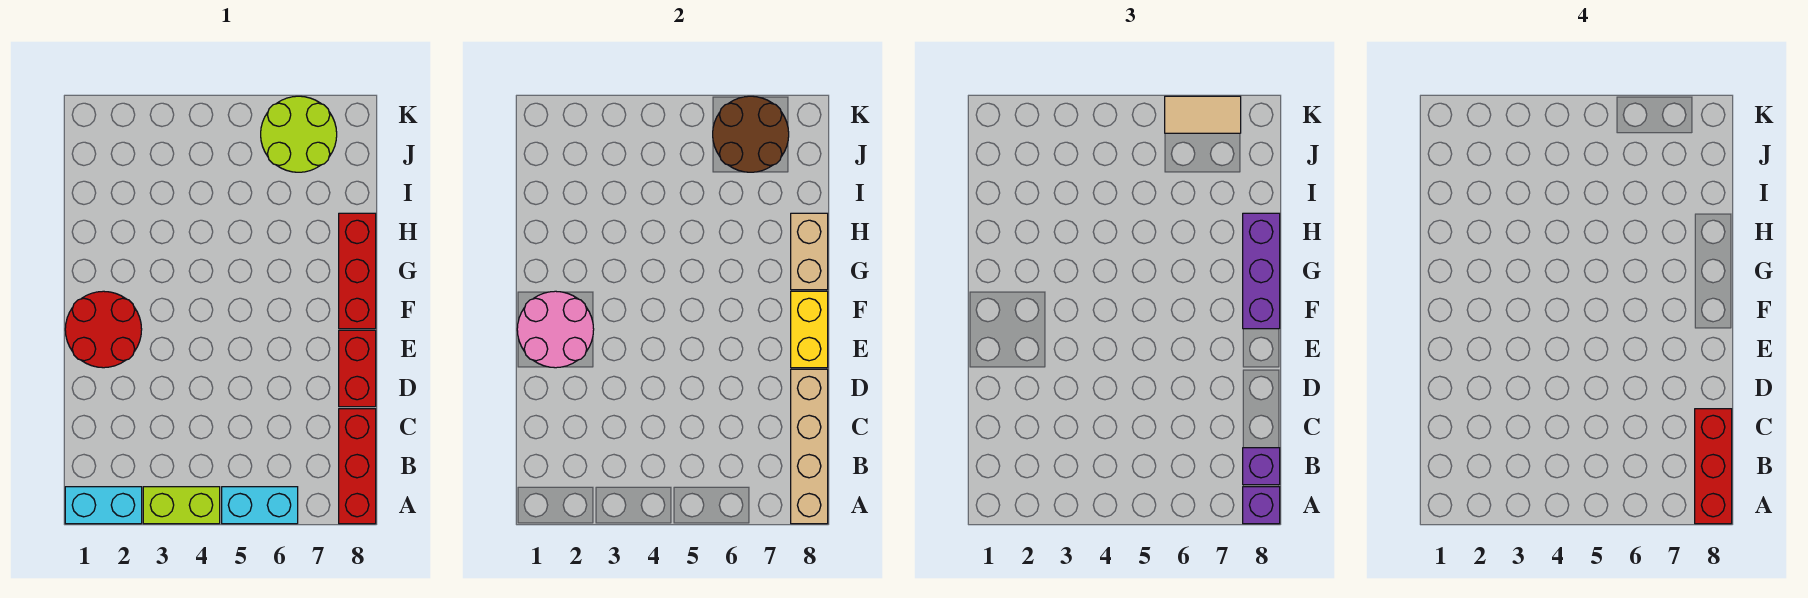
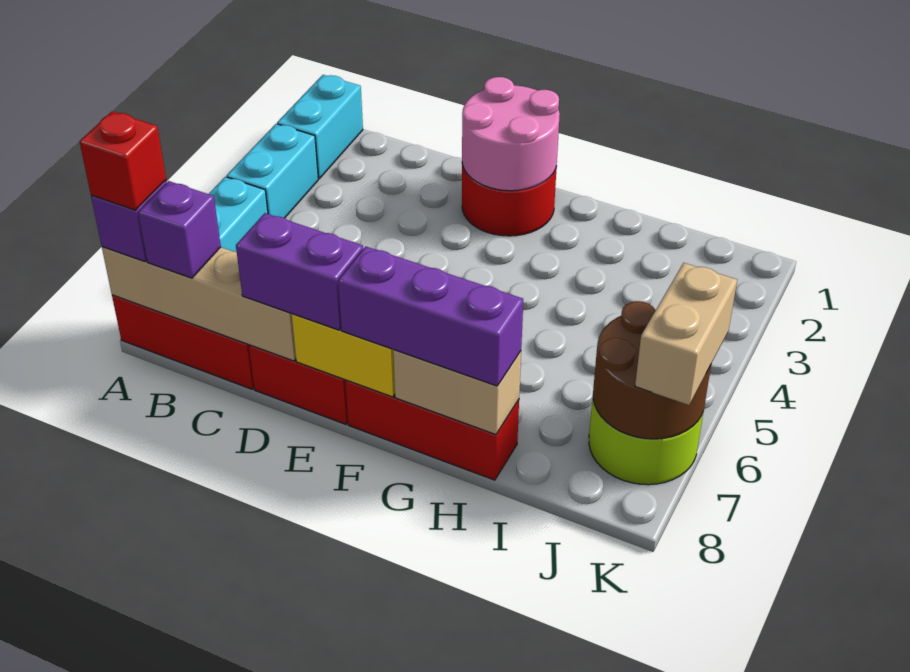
lime brick A3:A4 level 1 -> cyan brick A3:A4 level 1
red brick A8:C8 level 4 -> red brick A8 level 4
none -> purple brick D8:E8 level 3
tan tile K6:K7 level 3 -> tan brick K6:K7 level 3

